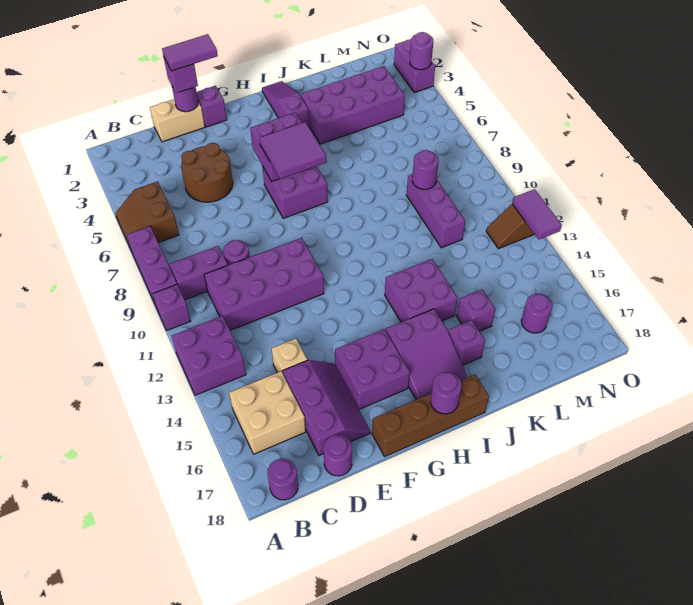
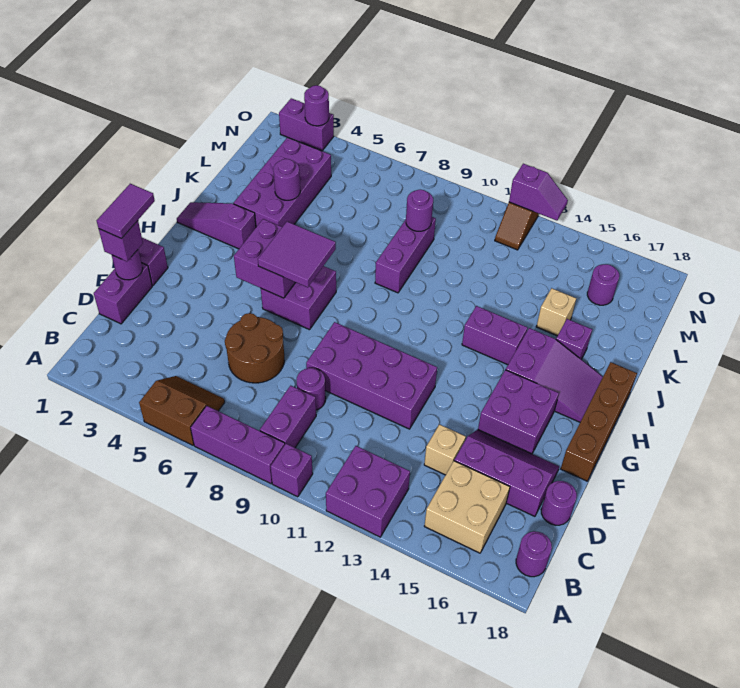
brown slope A5:B6 level 1 top B -> brown slope A5:B6 level 1 top A
purple brick C10:F11 level 1 -> purple brick E9:F12 level 1
tan brick D1:E1 level 1 -> purple brick D1:E1 level 1
brown round brick D4:E5 level 1 -> brown round brick D6:E7 level 1
purple round brick H18 level 2 -> purple round brick K4 level 2
purple brick I13:J14 level 1 -> purple brick I13:I14 level 1
purple brick K15 level 1 -> tan brick K15 level 1
purple brick L9:L11 level 1 -> purple brick J9:L9 level 1
purple tile O12:O13 level 2 -> purple slope O12:O13 level 2 top 12

